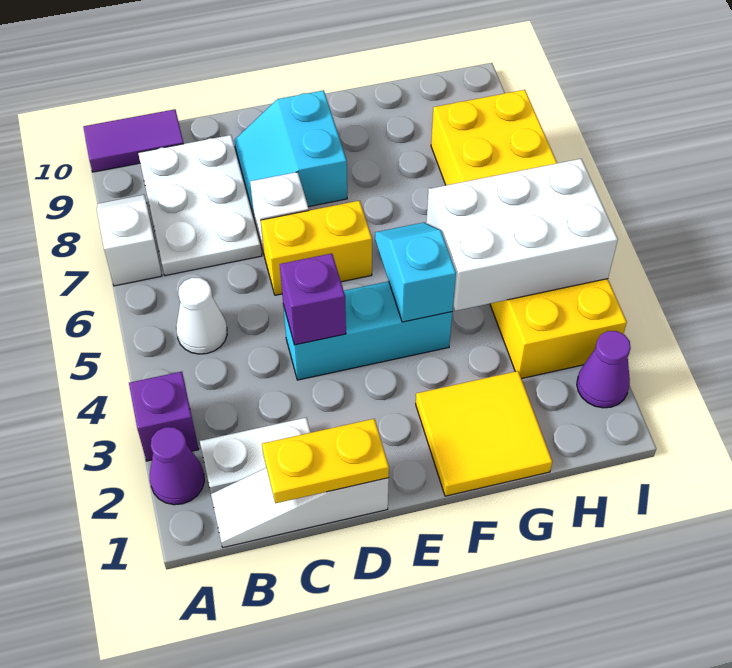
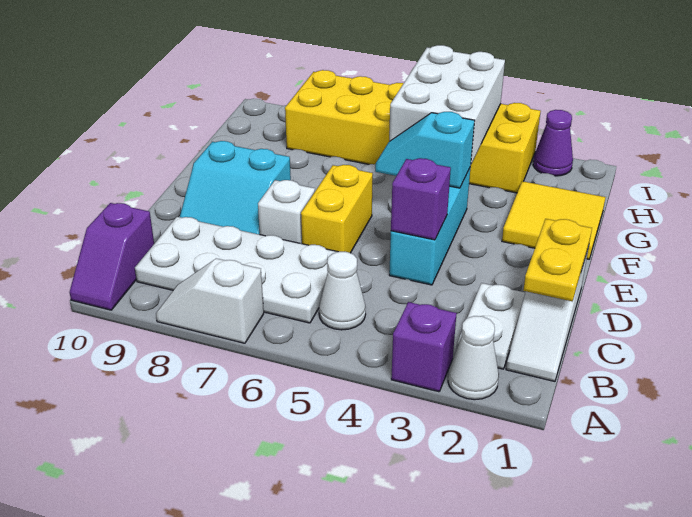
purple cone A2 level 1 -> white cone A2 level 1
purple tile A10:B10 level 1 -> purple slope A10:B10 level 1 top B
white plate B7:C9 level 1 -> white plate B6:C9 level 1

